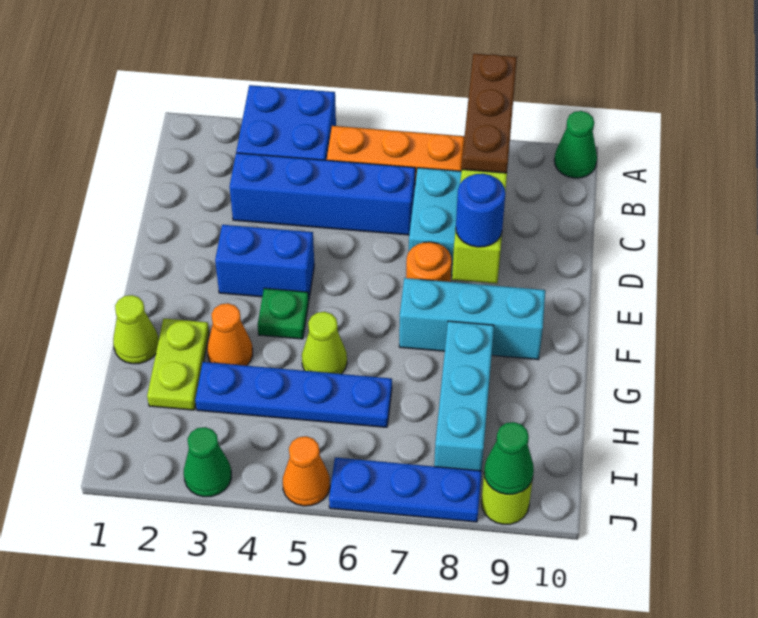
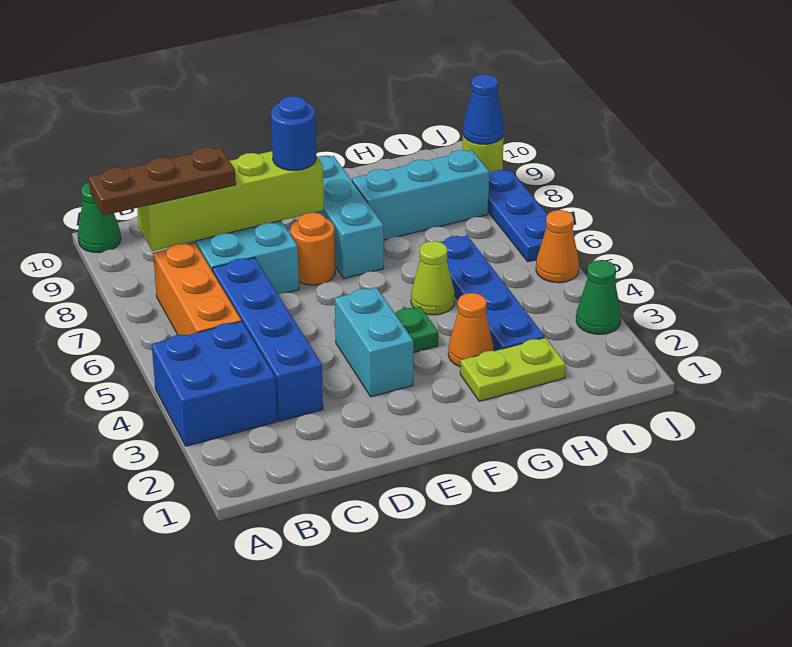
blue brick E3:E4 level 1 -> cyan brick E3:E4 level 1
lime cone G1 level 1 -> none
green cone J9 level 2 -> blue cone J9 level 2

